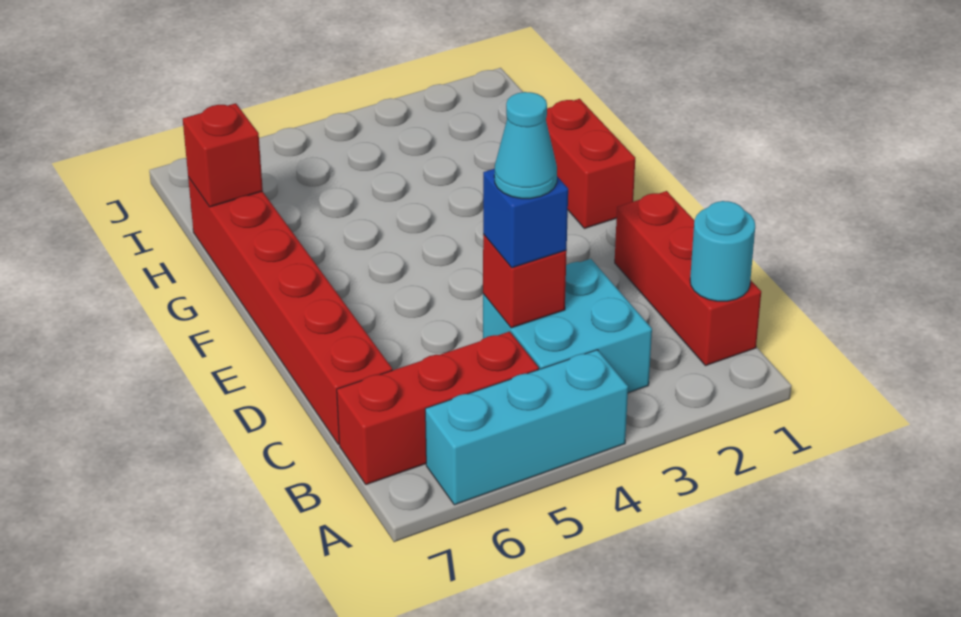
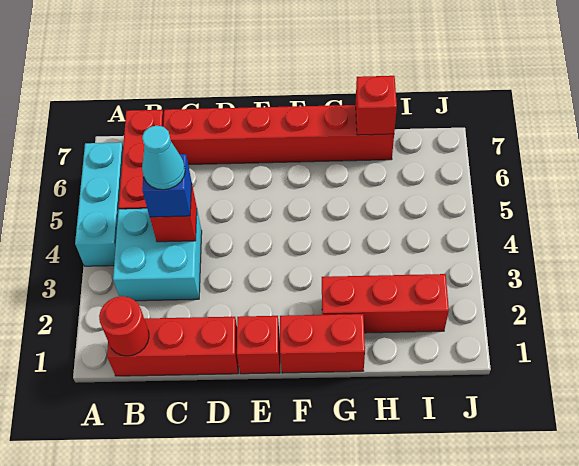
cyan round brick B1 level 2 -> red round brick B1 level 2
none -> red brick E1 level 1
none -> red brick G2:I2 level 1

